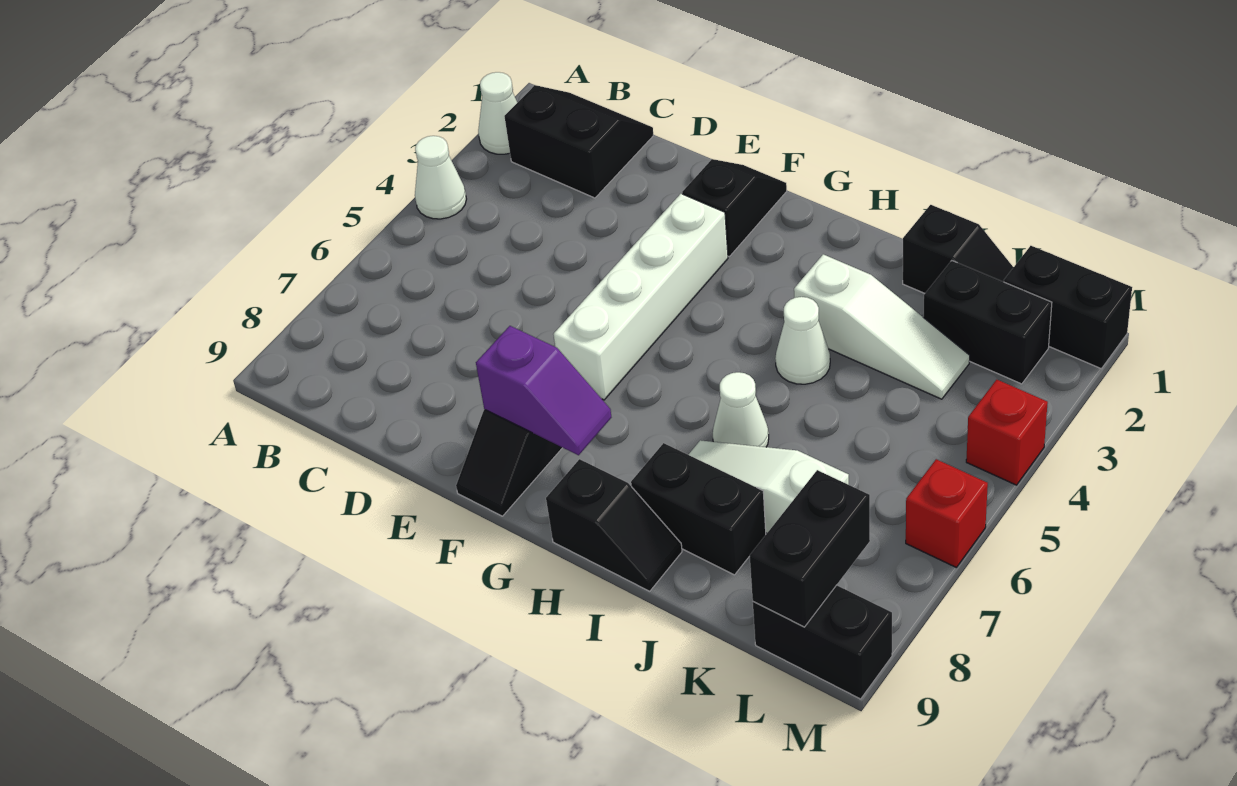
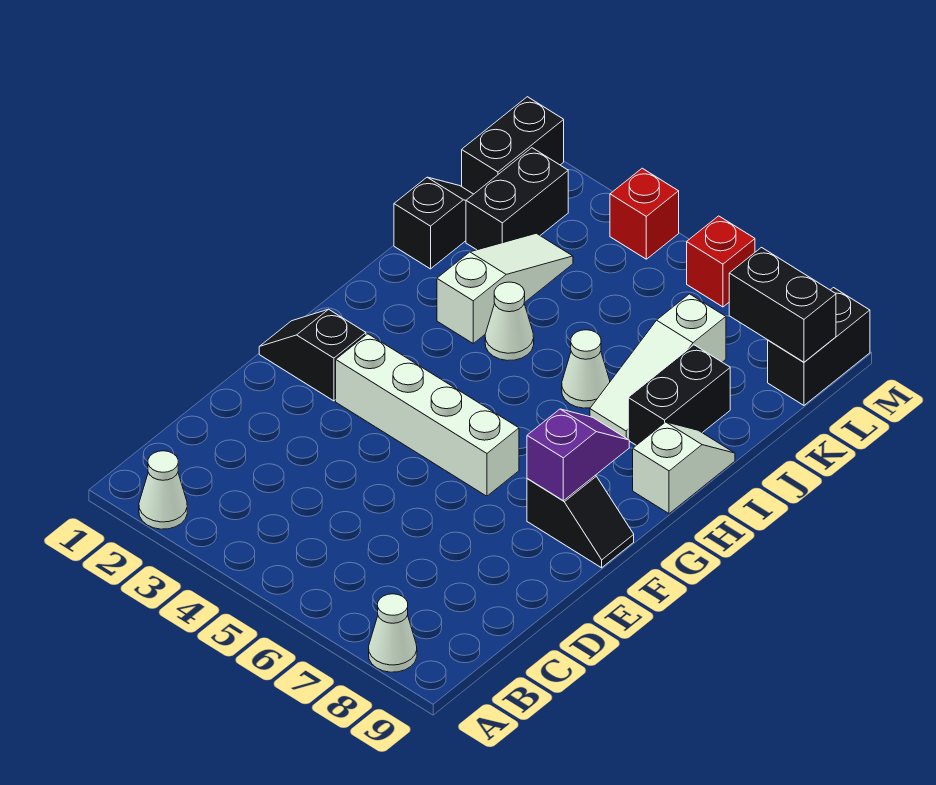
white cone A4 level 1 -> white cone A8 level 1
black slope B1:C2 level 1 top 2 -> none
black slope H9:I9 level 1 top H -> white slope H9:I9 level 1 top H

